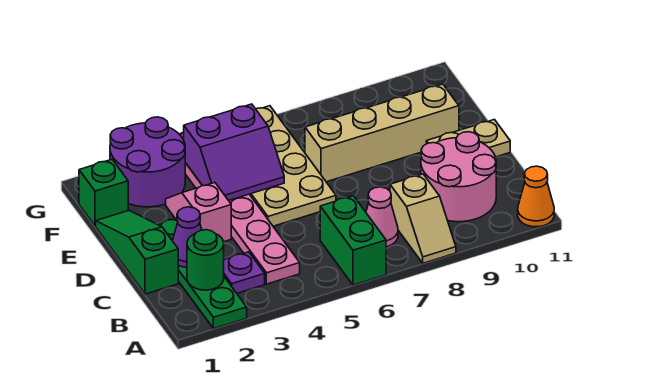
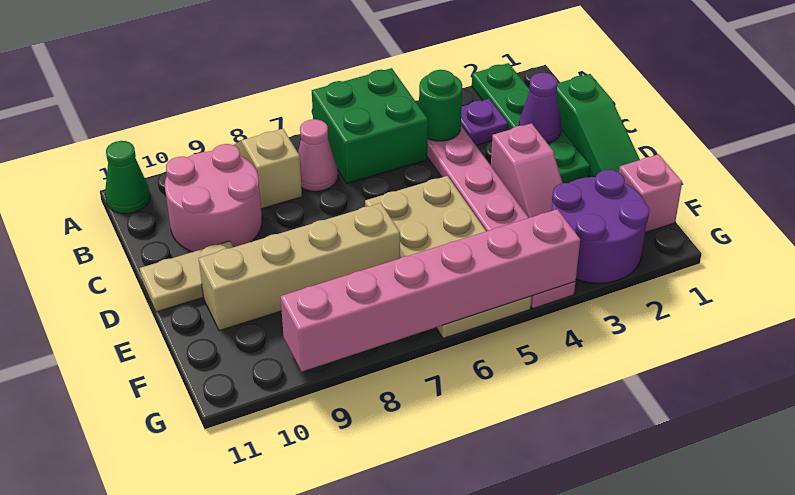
green brick A6:B6 level 1 -> green brick A5:B6 level 1
orange cone A11 level 1 -> green cone A11 level 1
green round brick B2 level 2 -> green round brick B4 level 2
purple slope E4:F5 level 2 top F -> none
green brick F1 level 1 -> pink brick F1 level 1
none -> pink brick G4:G9 level 2

